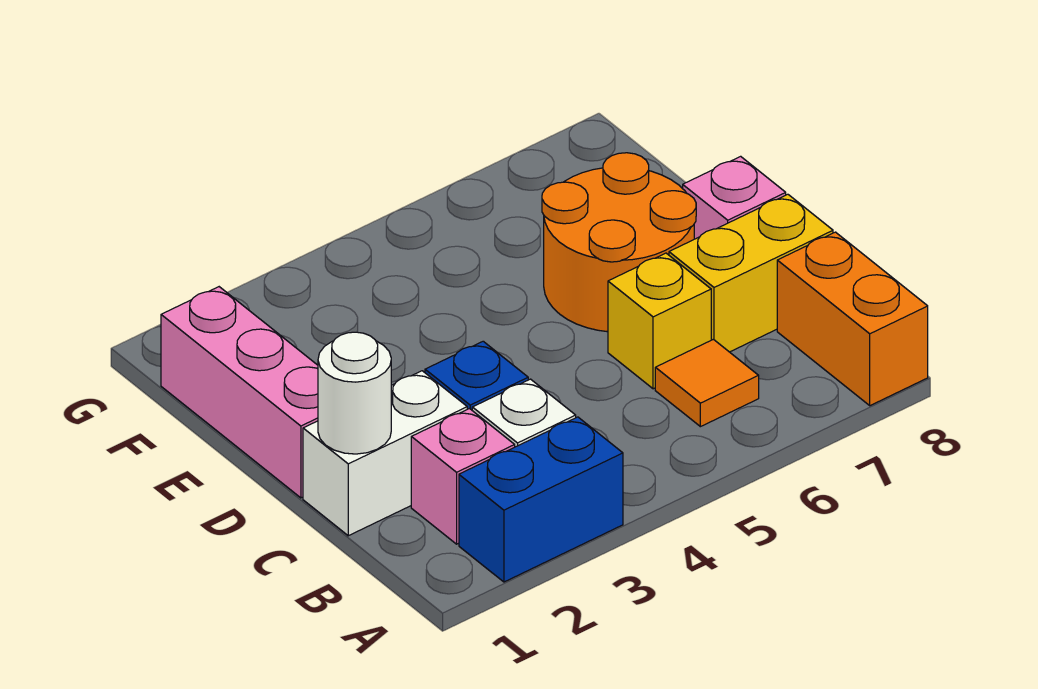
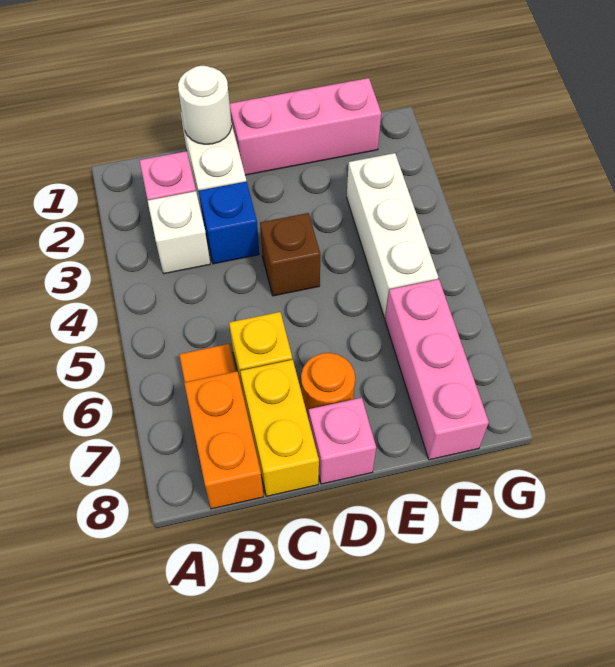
blue brick A2:A3 level 1 -> none
orange brick A8:B8 level 1 -> orange brick B7:B8 level 1
none -> brown brick D4 level 1
orange round brick D6:E7 level 1 -> orange round brick D7 level 1
none -> white brick F3:F5 level 1
none -> pink brick F6:F8 level 1

